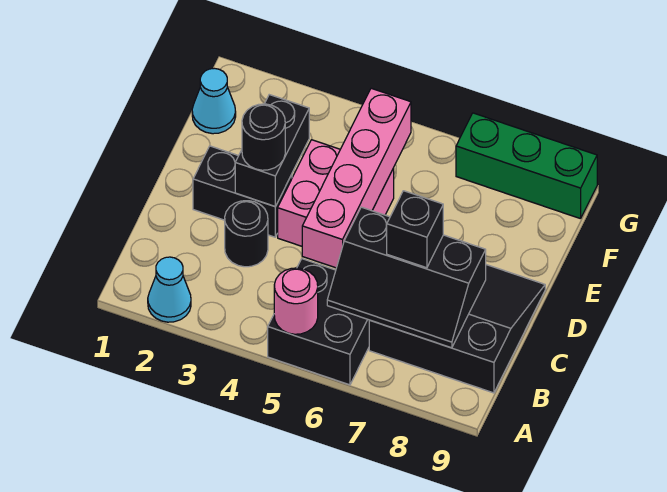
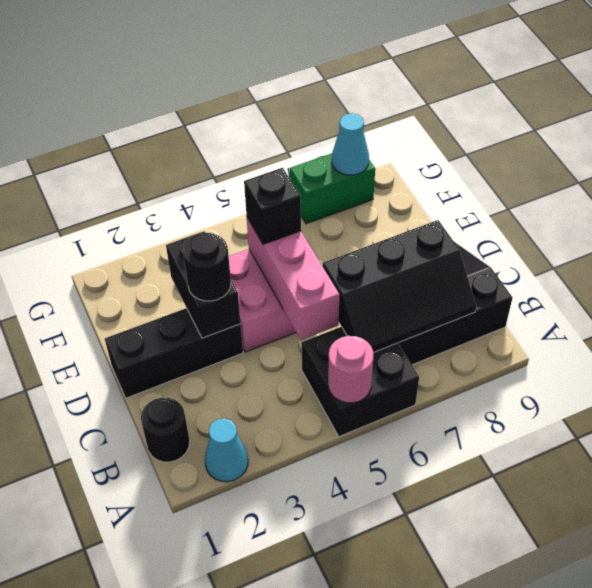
black round brick C3 level 1 -> black round brick B1 level 1
pink brick C5:F5 level 2 -> pink brick C5:E5 level 2
black brick C7 level 3 -> black brick E5 level 3
black brick D2:D3 level 1 -> black brick D1:D3 level 1
cyan cone F1 level 1 -> cyan cone G8 level 2
green brick G7:G9 level 1 -> green brick G7:G8 level 1

